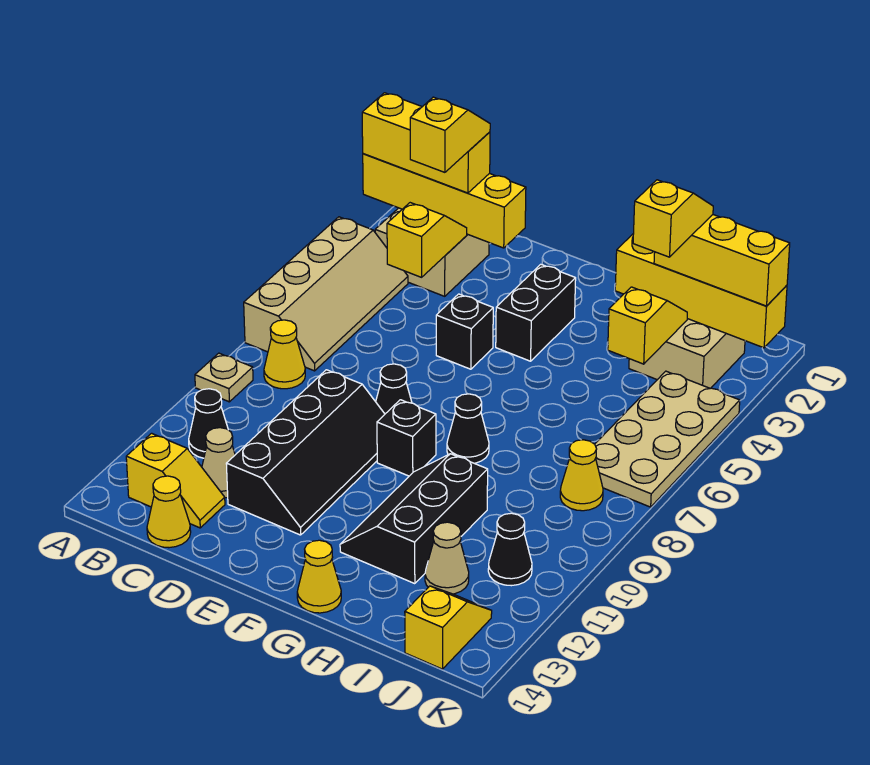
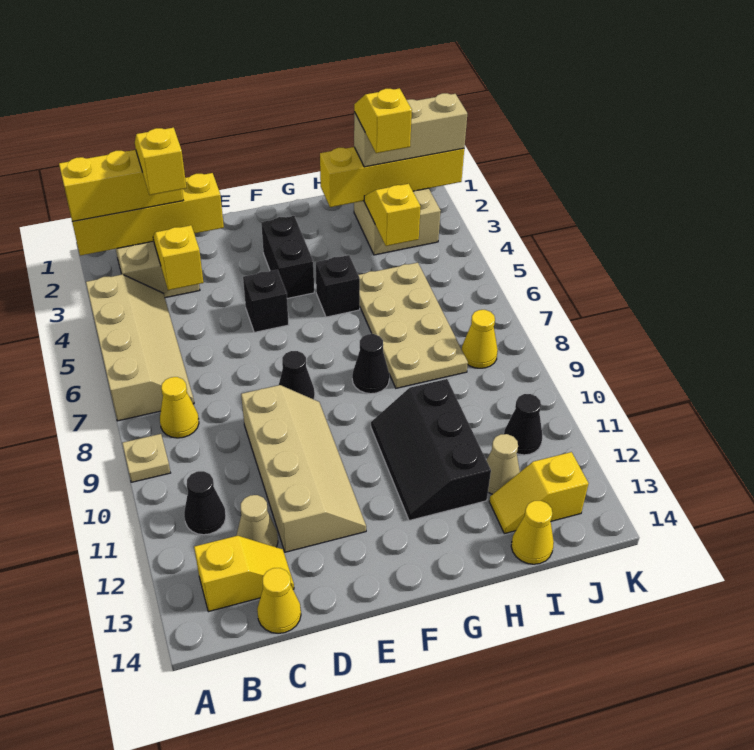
black slope D9:E12 level 1 top D -> tan slope D9:E12 level 1 top D
black brick F9 level 1 -> black brick G5 level 1
yellow cone G14 level 1 -> yellow cone I14 level 1
yellow brick I2:K2 level 3 -> tan brick I2:K2 level 3
tan plate J4:K7 level 1 -> tan plate H5:I8 level 1
yellow slope J13:J14 level 1 top 14 -> yellow slope I13:J13 level 1 top J

